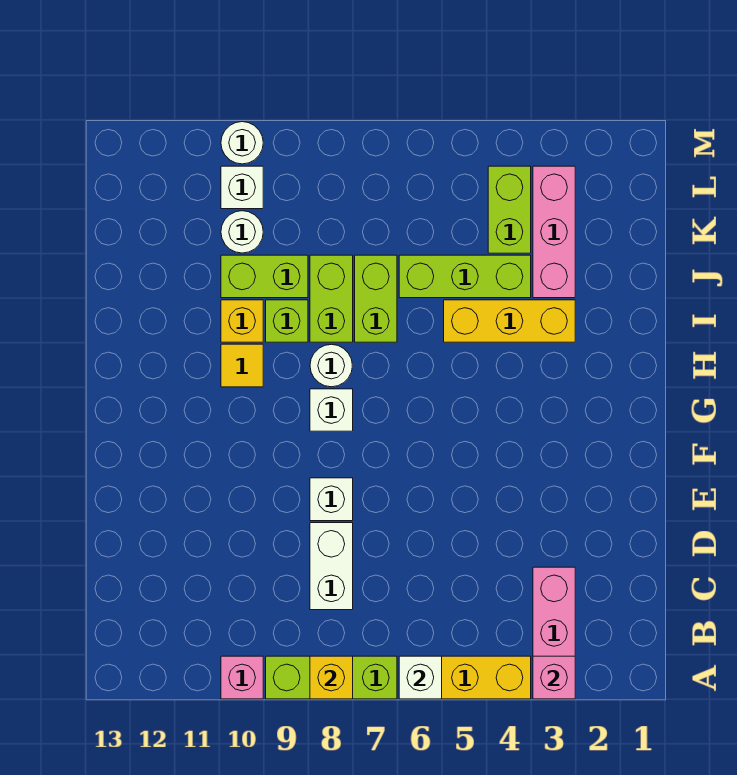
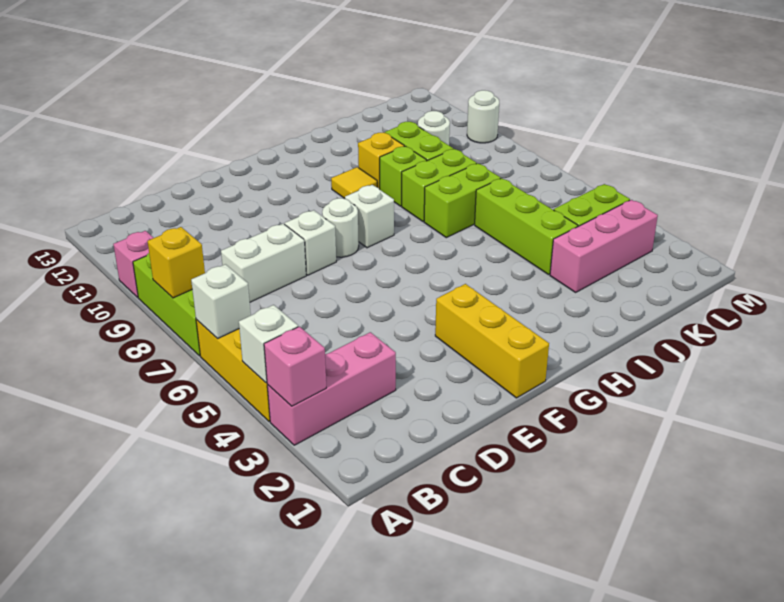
white round brick H8 level 1 -> white round brick F8 level 1
yellow brick I3:I5 level 1 -> yellow brick F1:F3 level 1
white brick L10 level 1 -> white brick A4 level 2

